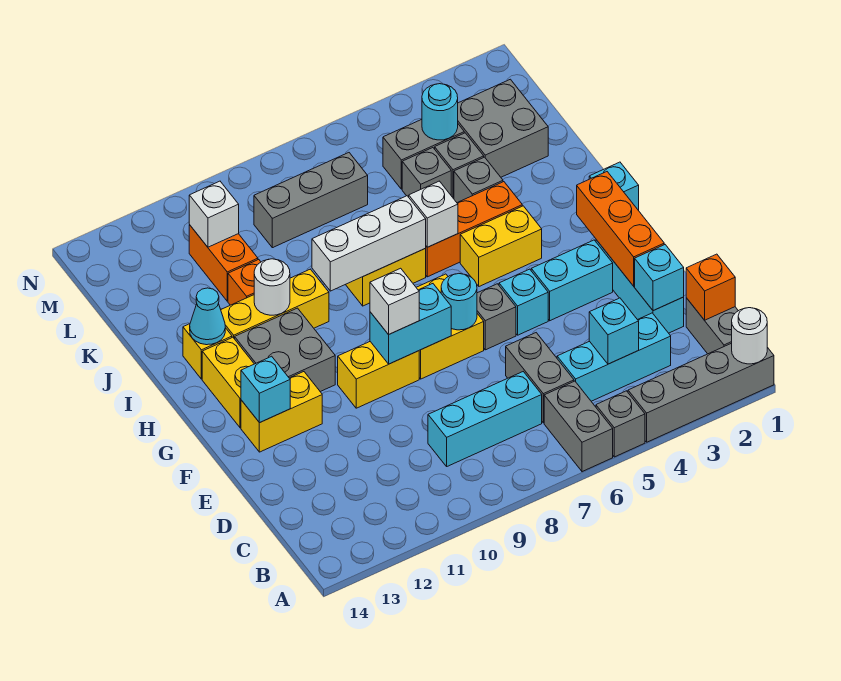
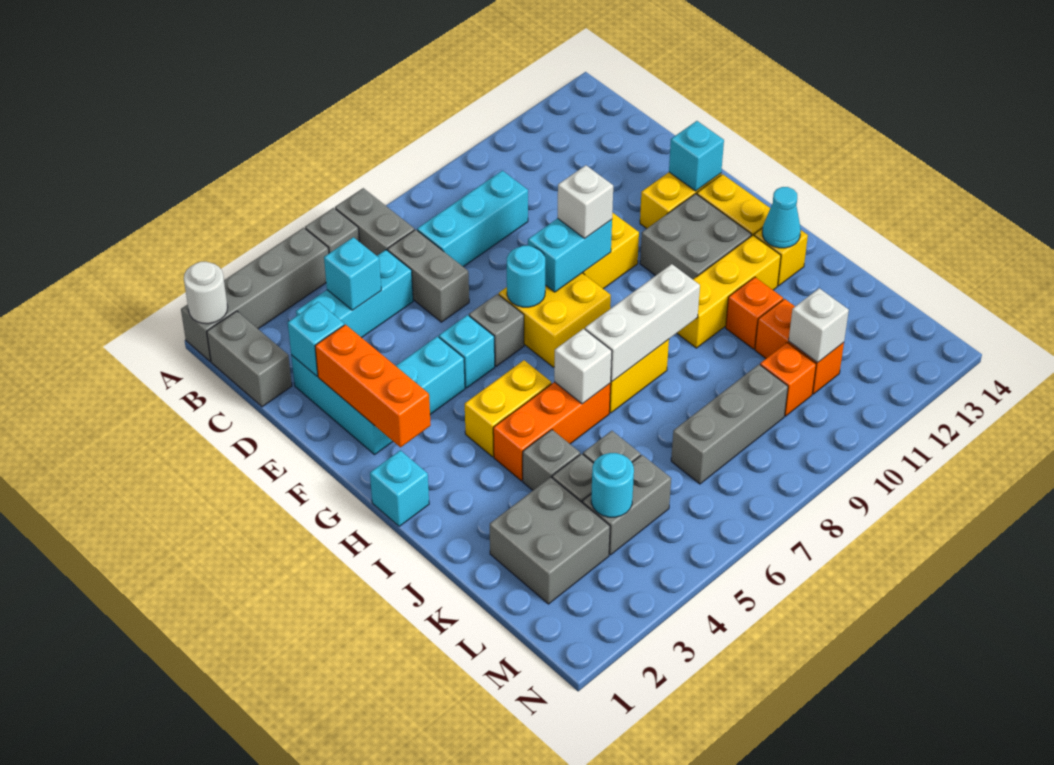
orange brick C1 level 2 -> orange brick L10 level 1
white round brick I11 level 2 -> none

